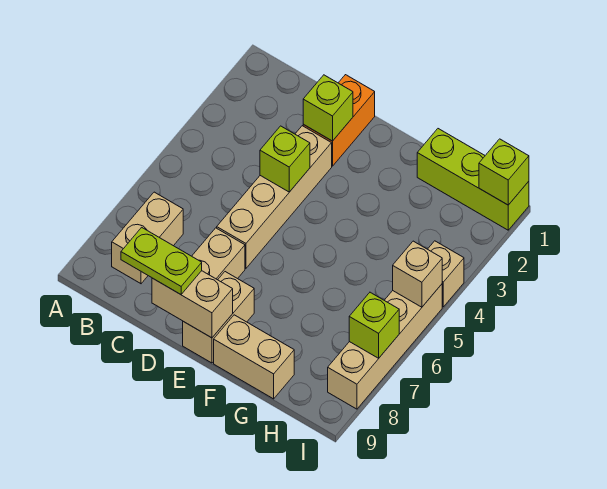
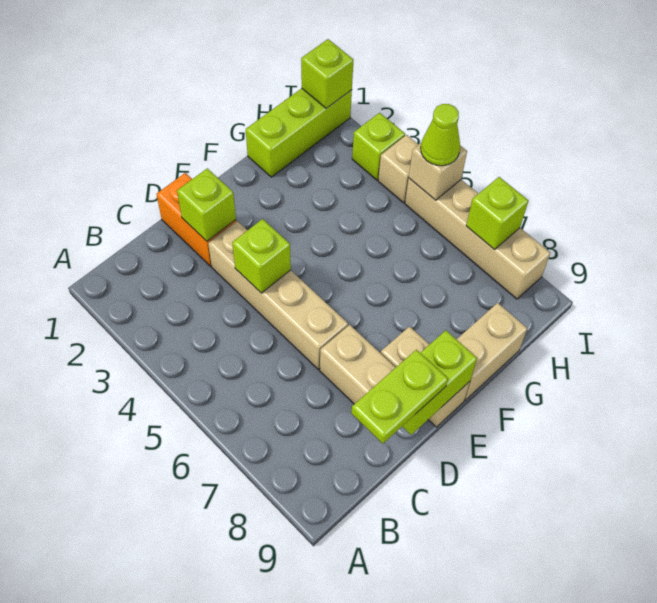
tan brick B7:B8 level 1 -> none
tan brick D9:E9 level 2 -> lime brick D9:E9 level 2
none -> lime brick I3 level 1
none -> lime cone I5 level 3

